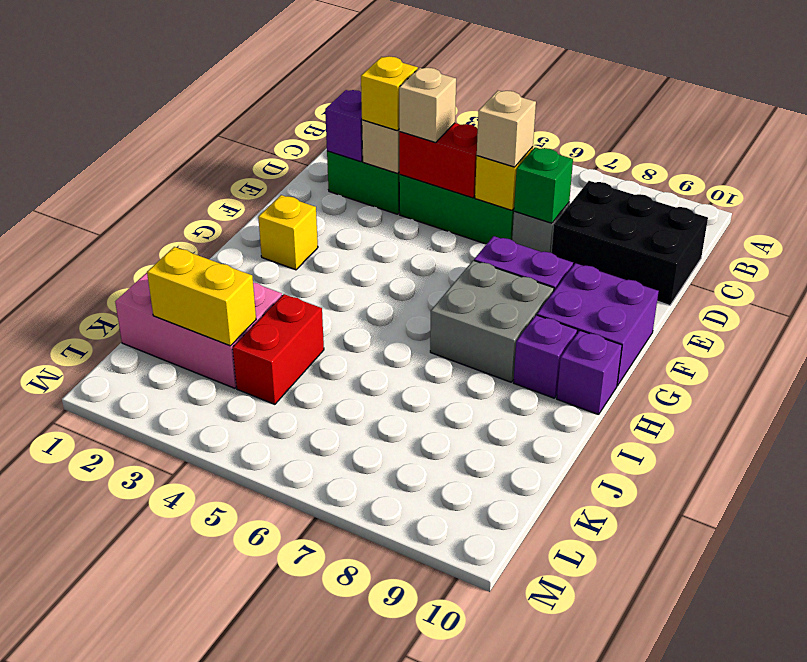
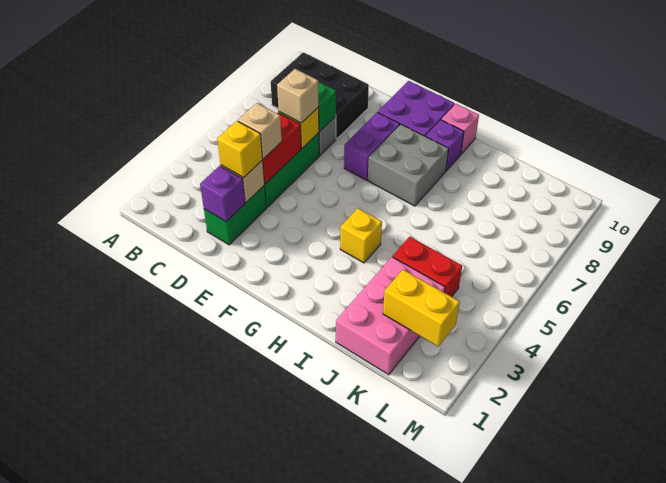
black brick C8:D10 level 1 -> black brick B8:D9 level 1
yellow brick G2 level 1 -> yellow brick H4 level 1
purple brick H10 level 1 -> pink brick H10 level 1
yellow brick K2:K3 level 2 -> yellow brick K2:L2 level 2

